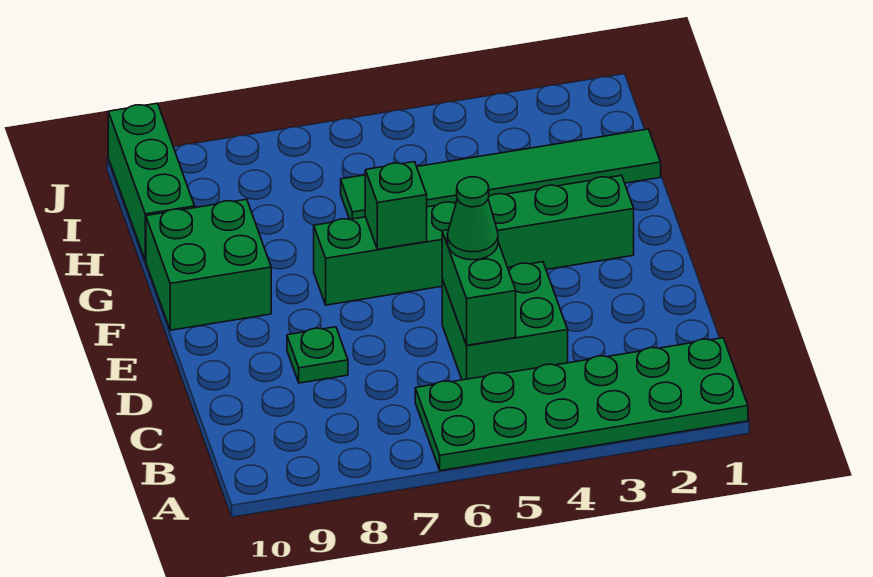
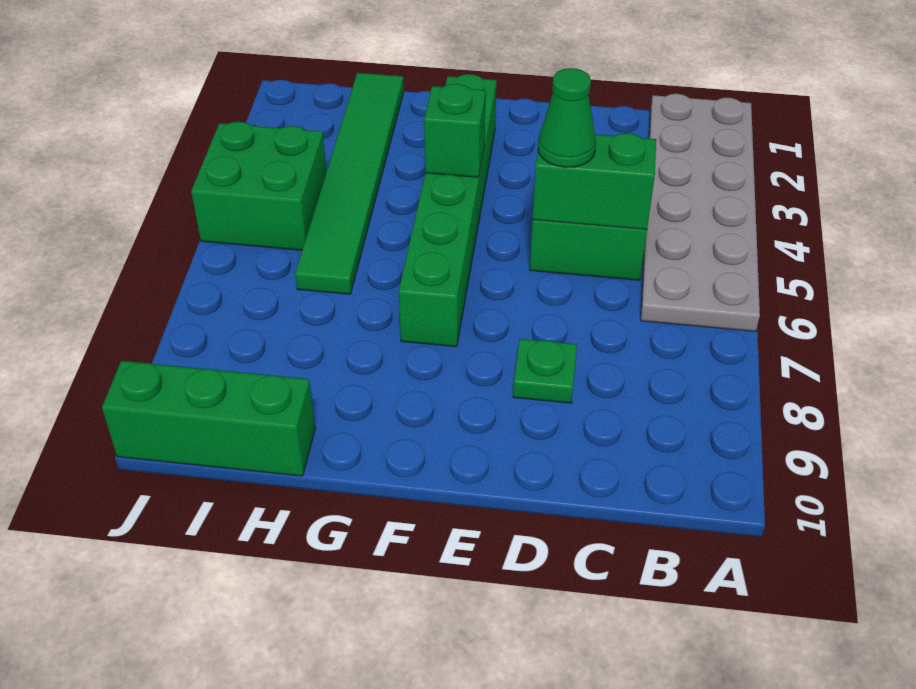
green plate A1:B6 level 1 -> grey plate A1:B6 level 1
green brick F6 level 2 -> green brick F4 level 2
green brick F9:G10 level 1 -> green brick I4:J5 level 1

